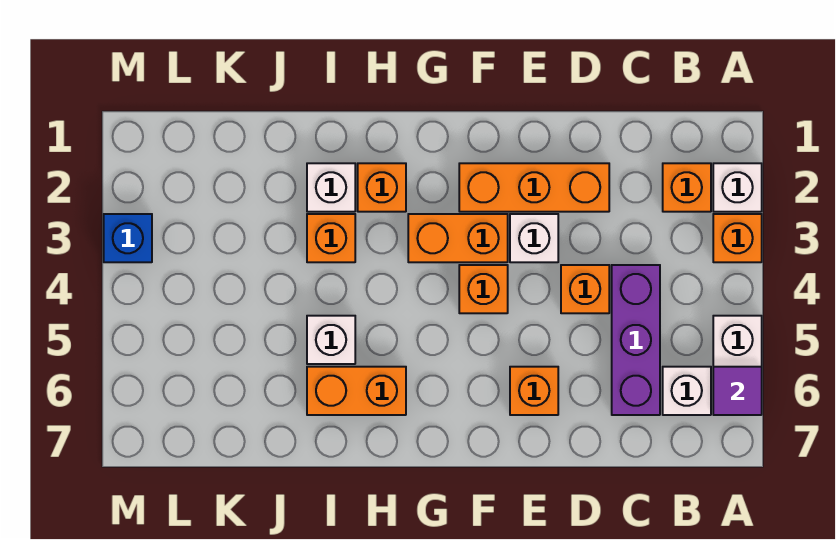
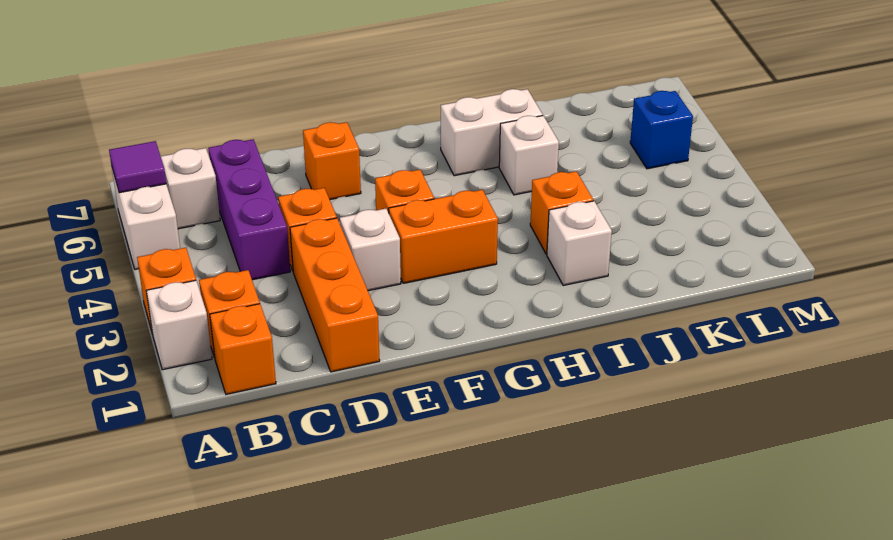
orange brick D2:F2 level 1 -> orange brick D1:D3 level 1
orange brick H2 level 1 -> orange brick B1 level 1
orange brick H6:I6 level 1 -> white brick H6:I6 level 1
blue brick M3 level 1 -> blue brick L5 level 1

